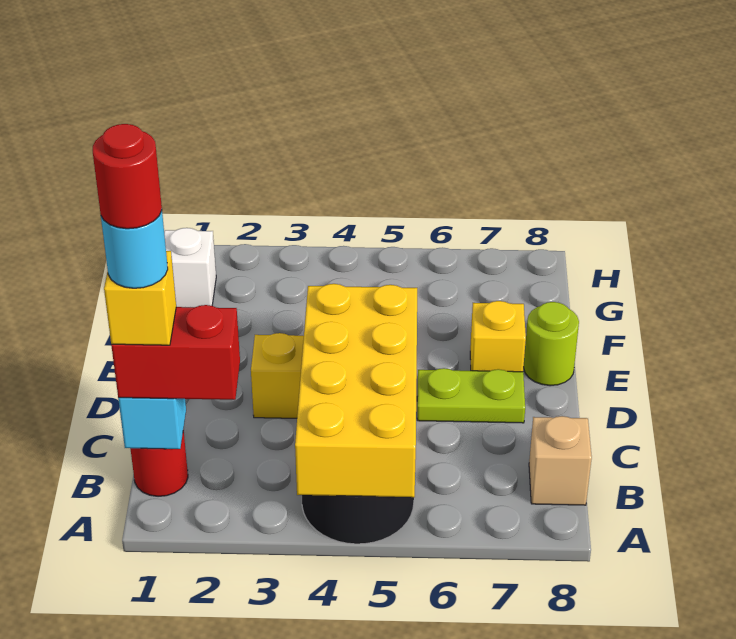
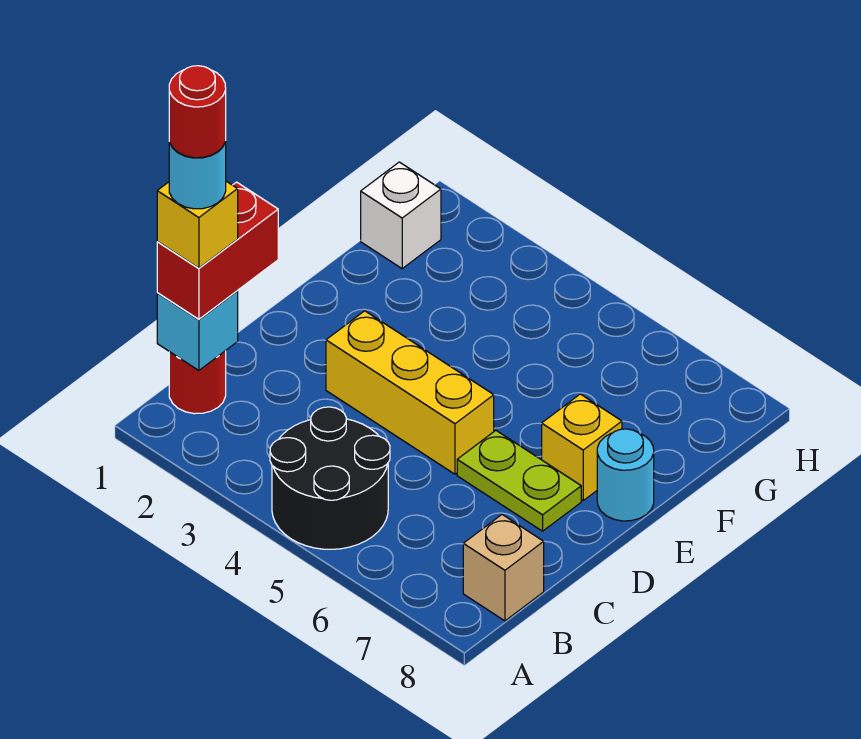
yellow brick A4:D5 level 2 -> none
red brick B1:B2 level 3 -> red brick B1:C1 level 3
lime round brick E8 level 1 -> cyan round brick E8 level 1

